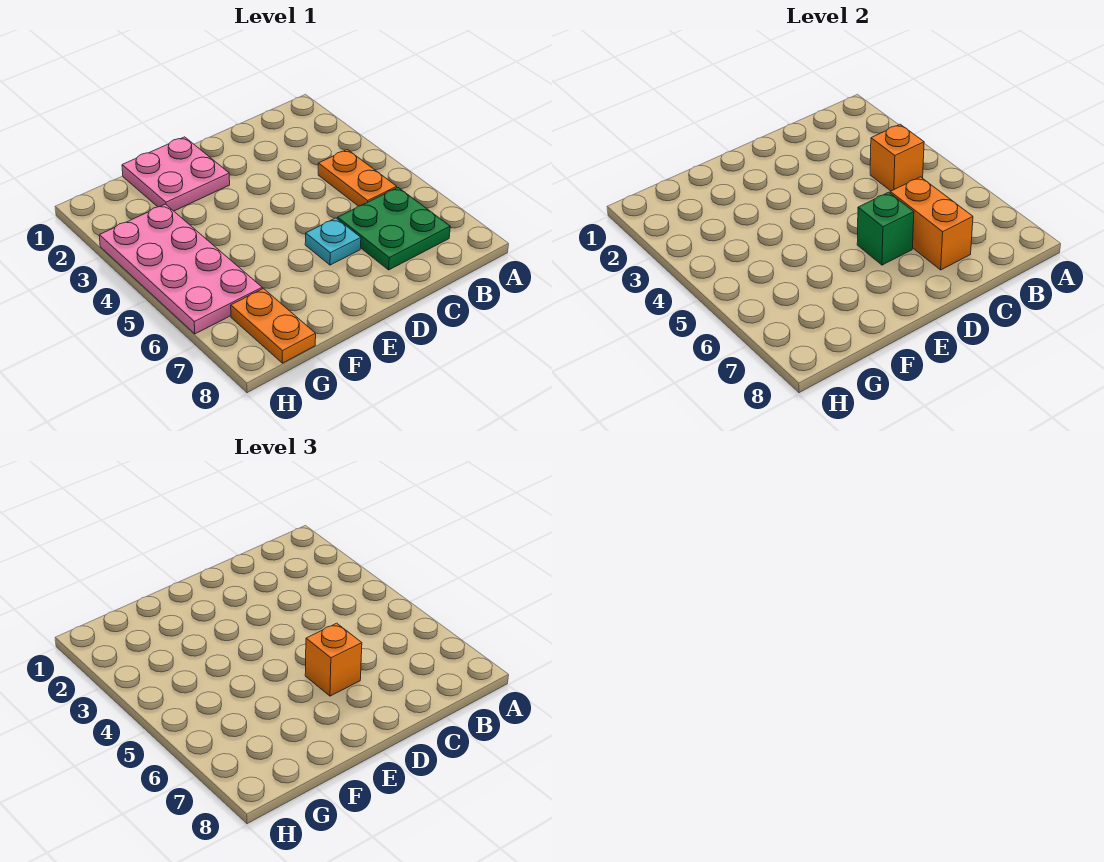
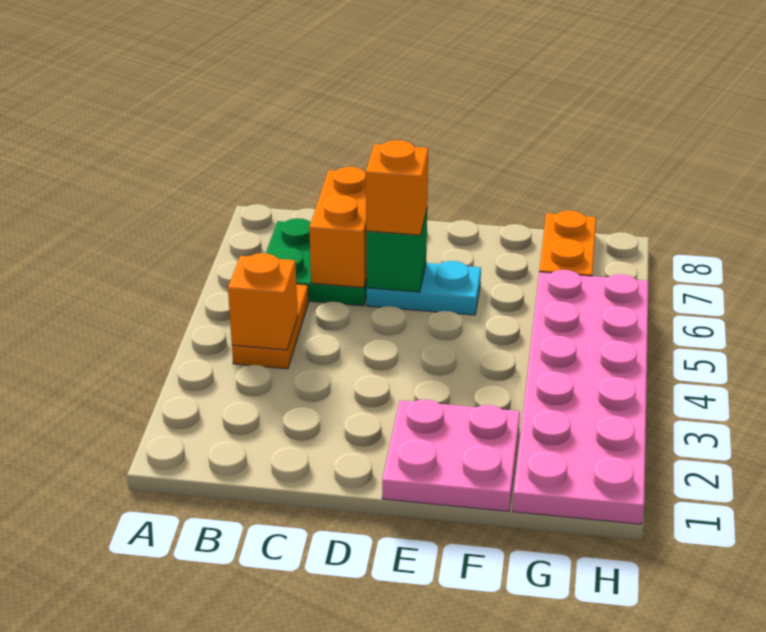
cyan plate D6 level 1 -> cyan plate D6:E6 level 1
pink plate G3:H6 level 1 -> pink plate G1:H6 level 1

